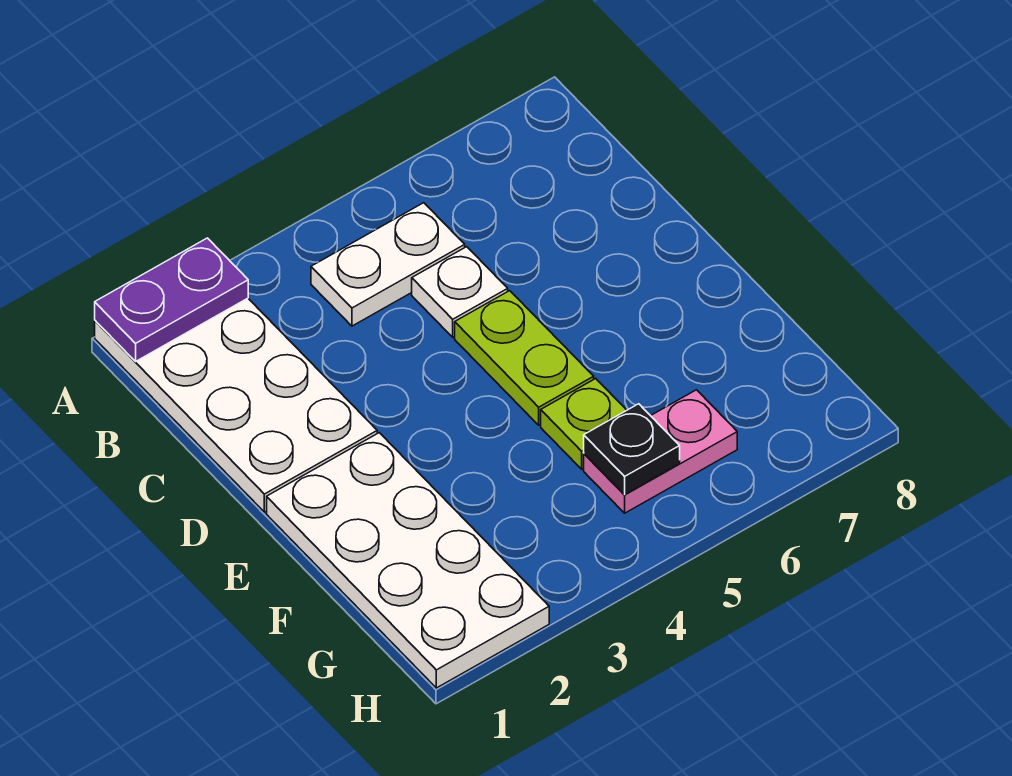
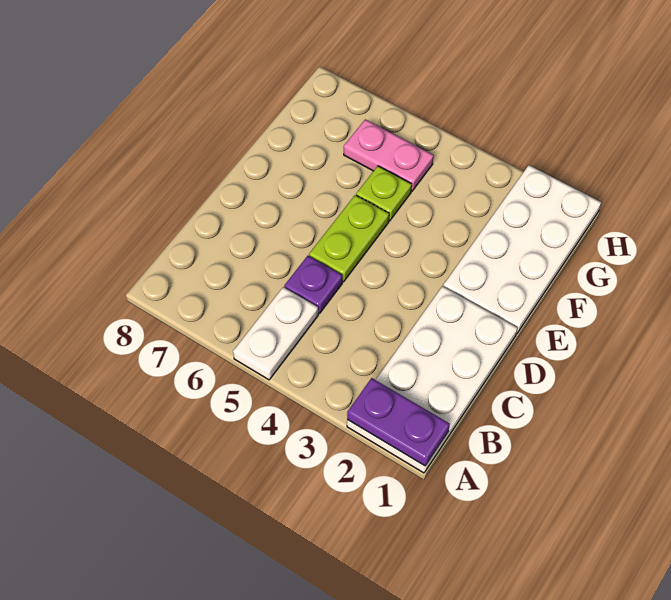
white plate B4:B5 level 1 -> white plate A5:B5 level 1
white plate C5 level 1 -> purple plate C5 level 1
black plate G5 level 2 -> none

